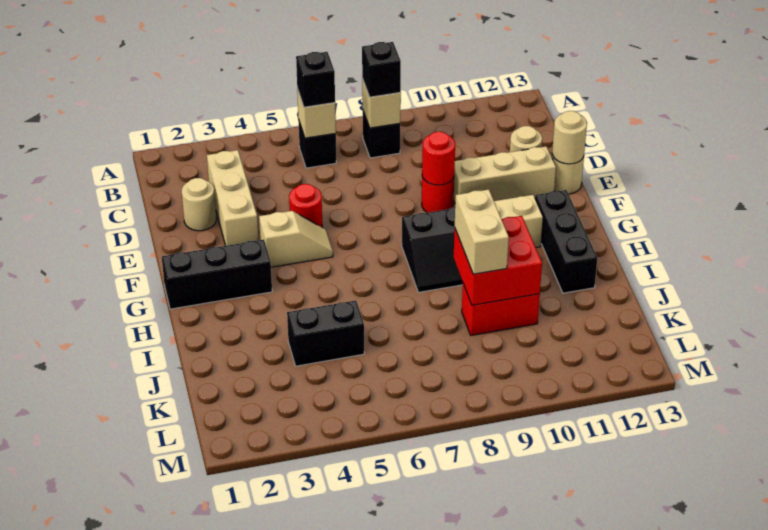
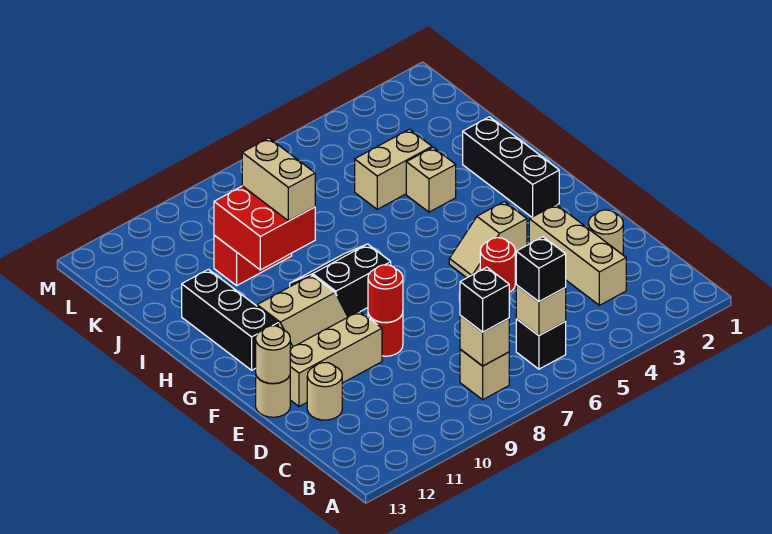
black brick B8 level 1 -> tan brick B8 level 1
black brick G1:G3 level 1 -> black brick G2:I2 level 1
none -> tan brick I4 level 1
black brick J4:J5 level 1 -> tan brick J4:J5 level 1

